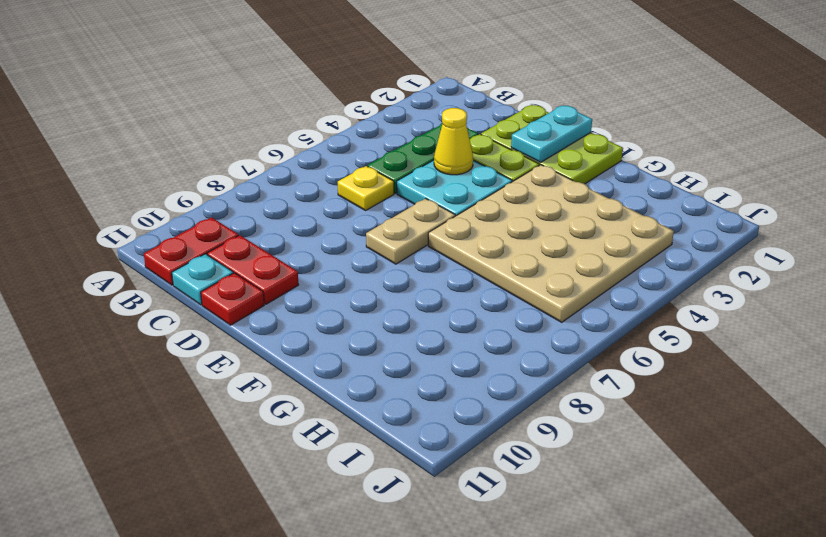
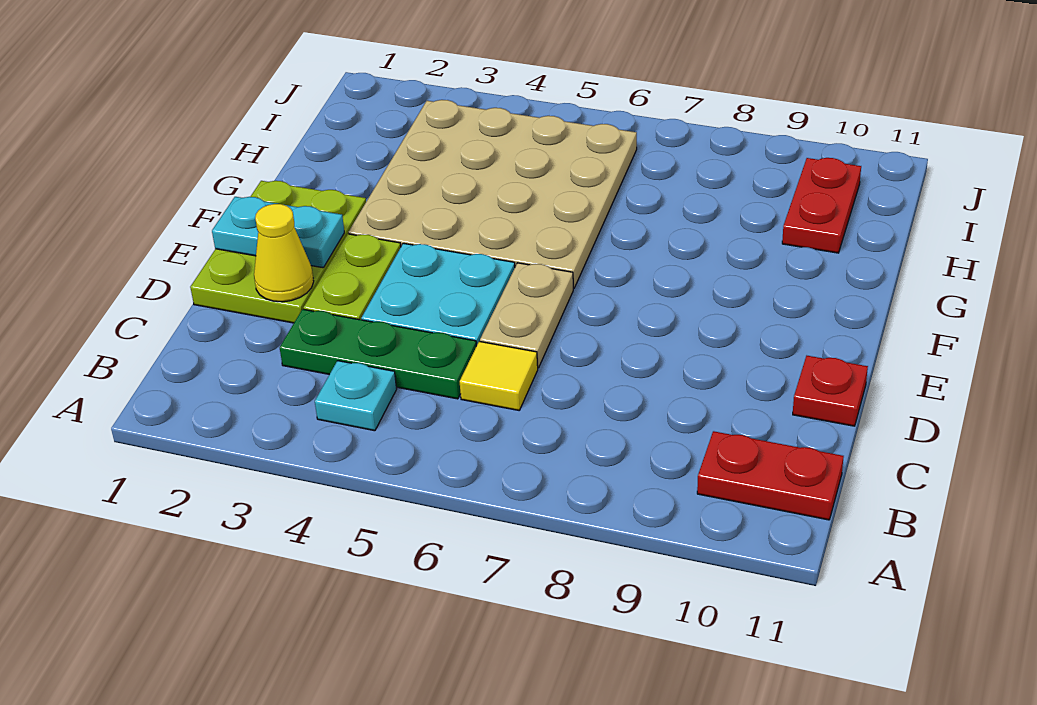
yellow plate C6 level 1 -> yellow tile C6 level 1
red plate C10:D10 level 1 -> red plate H10:I10 level 1
cyan plate C11 level 1 -> cyan plate B4 level 1
yellow cone D4 level 2 -> yellow cone D2 level 2
tan plate E6:E7 level 1 -> tan plate D6:E6 level 1

